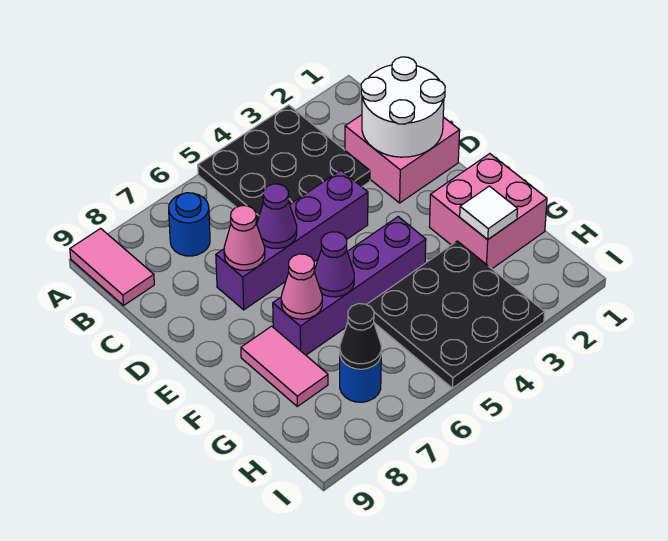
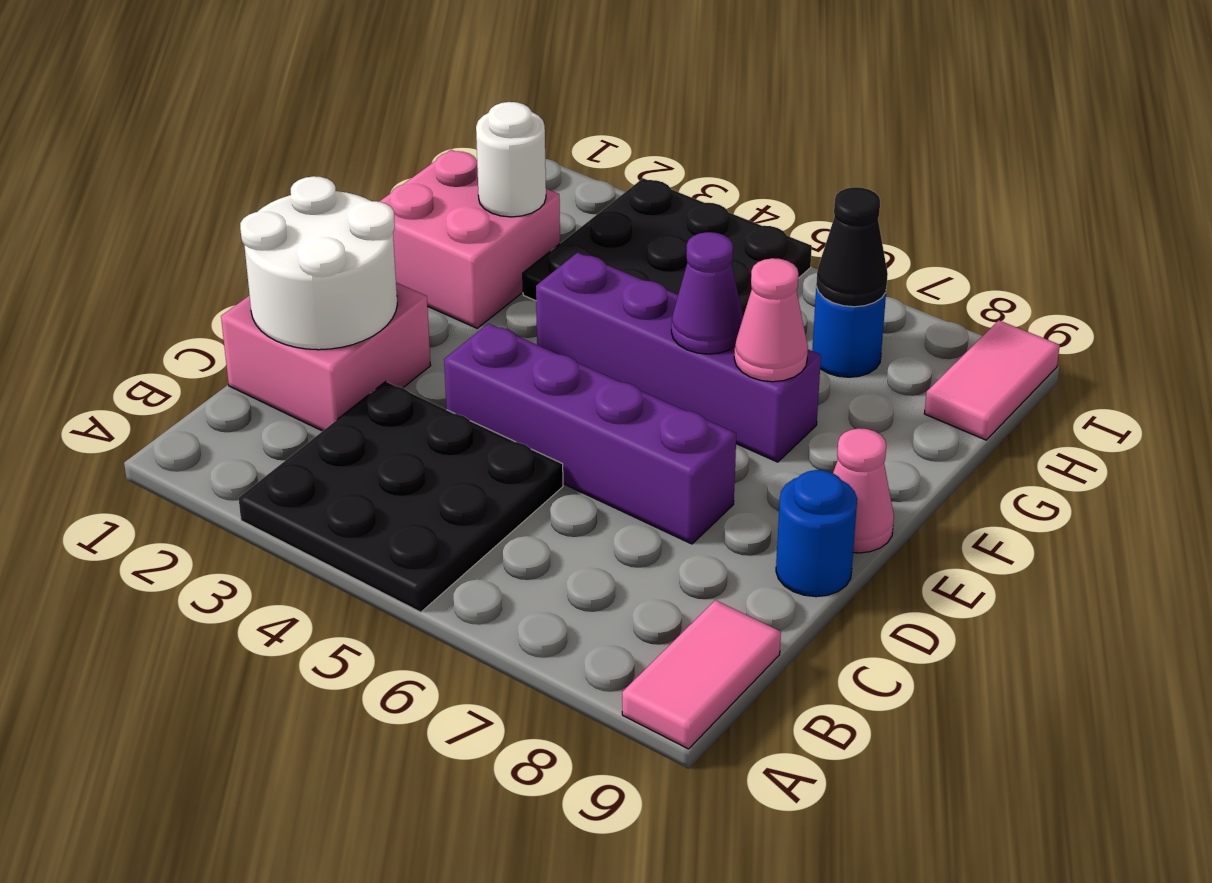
blue round brick B7 level 1 -> blue round brick D9 level 1
purple cone D6 level 2 -> none
pink cone D7 level 2 -> pink cone E9 level 1
pink tile F8:G8 level 1 -> pink tile H9:I9 level 1
white tile G2 level 2 -> white round brick G2 level 2

